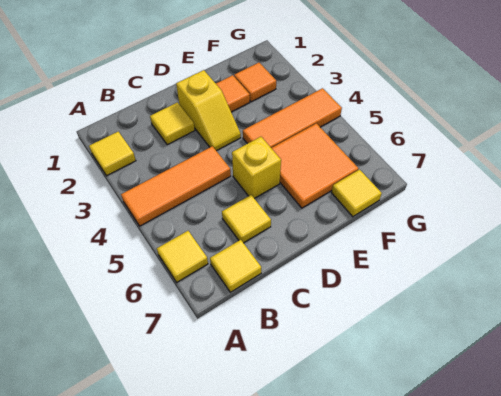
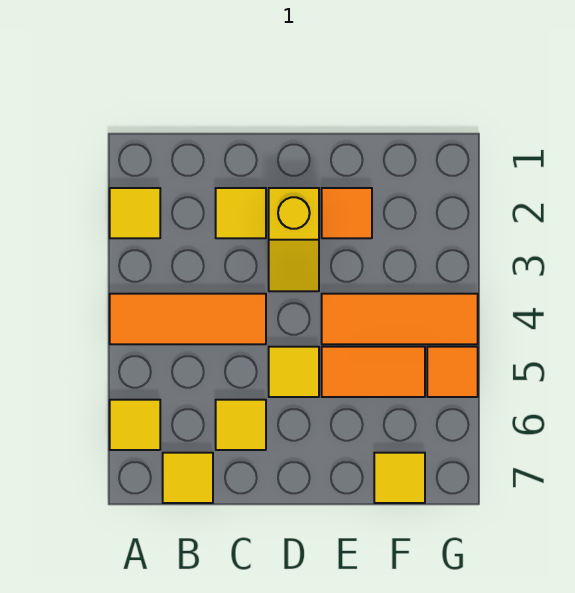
yellow brick D5 level 1 -> yellow tile D5 level 1
orange tile E5:F6 level 1 -> orange tile E5:F5 level 1
orange tile F2 level 1 -> orange tile G5 level 1

